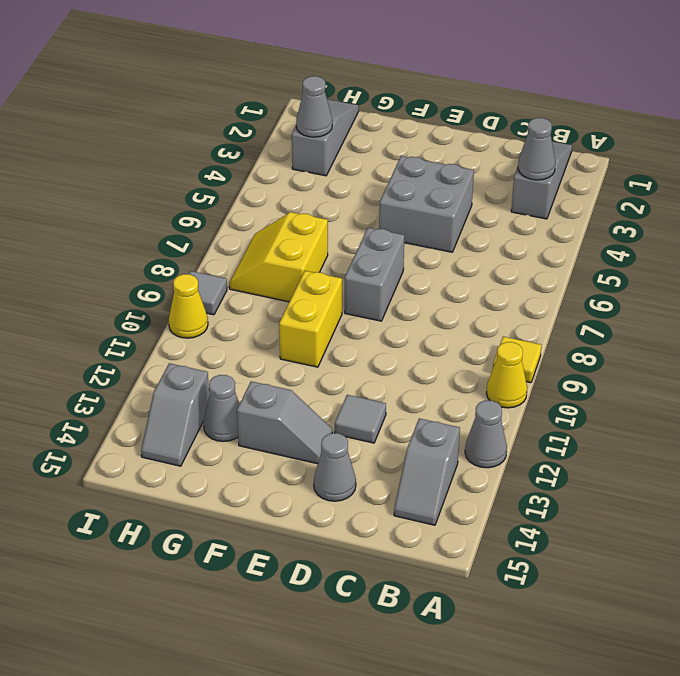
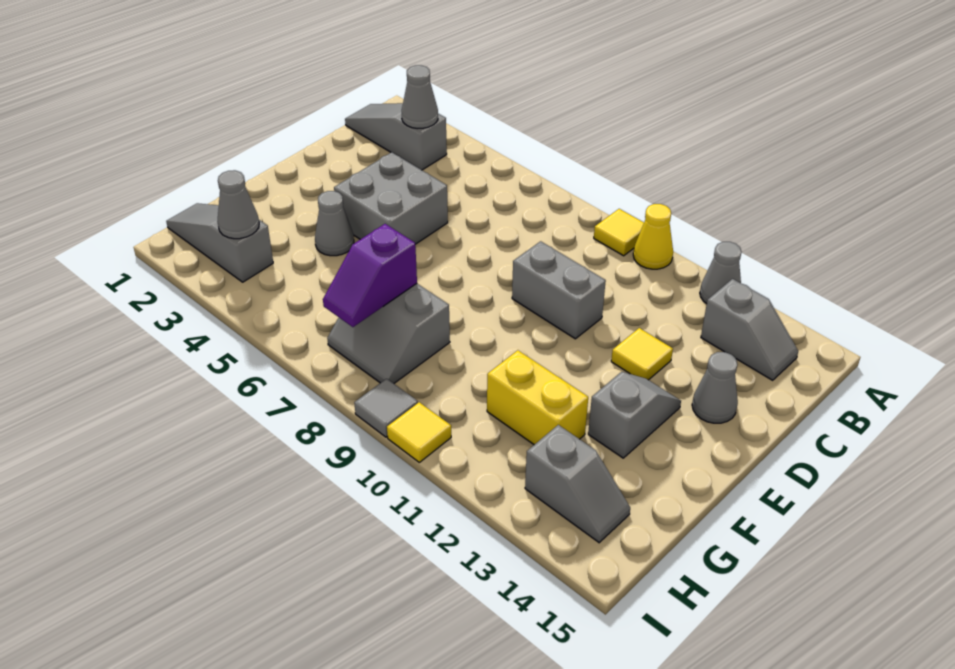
grey tile D12 level 1 -> yellow tile D12 level 1
grey brick E7:E8 level 1 -> grey brick D9:D10 level 1
yellow brick F9:F10 level 1 -> yellow brick G11:G12 level 1
yellow slope G7:H8 level 1 top G -> grey slope G7:H8 level 1 top G
none -> purple slope G7:H7 level 2 top G
grey cone G13 level 1 -> grey cone F4 level 1
yellow cone I10 level 1 -> yellow tile I10 level 1

